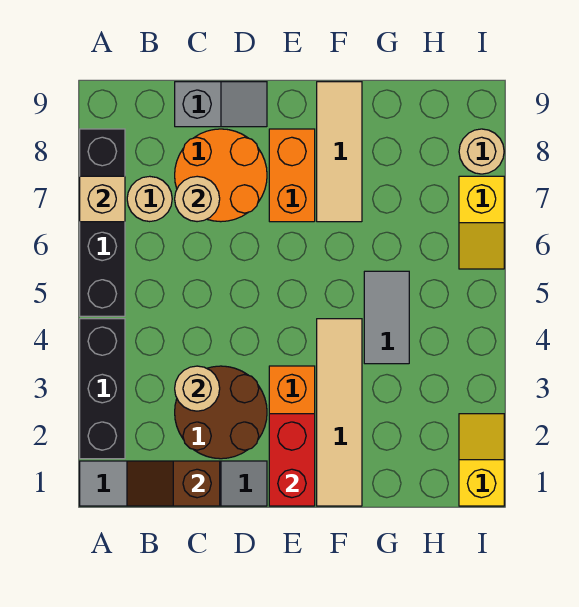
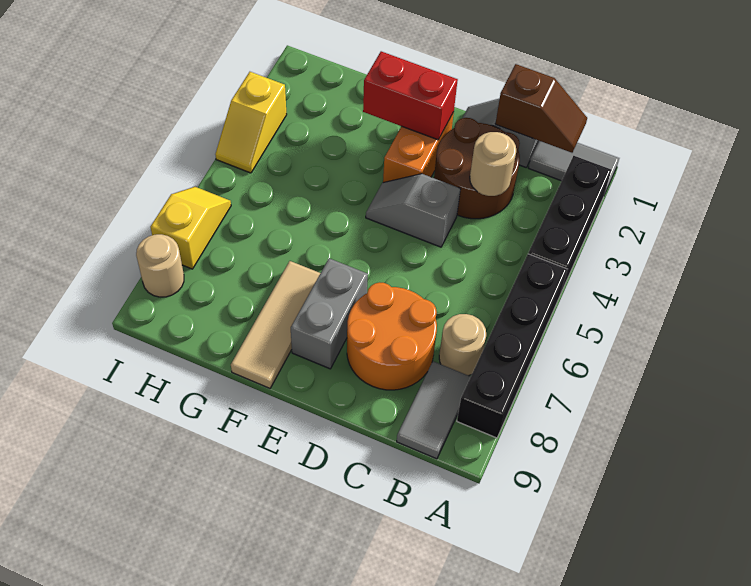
tan brick A7 level 2 -> none
tan round brick C7 level 2 -> none
grey slope C9:D9 level 1 top C -> grey slope D4:E4 level 1 top D
red brick E1:E2 level 2 -> red brick E2:F2 level 2
orange brick E7:E8 level 1 -> grey brick E7:E8 level 1
tan tile F1:F4 level 1 -> none
grey tile G4:G5 level 1 -> grey tile B8:B9 level 1
yellow slope I1:I2 level 1 top 1 -> yellow slope I3:I4 level 1 top 3

